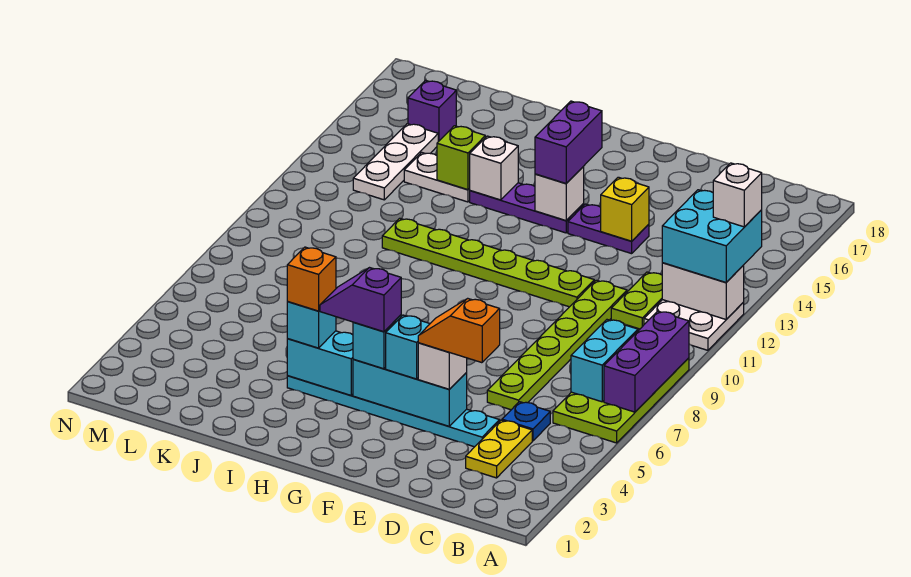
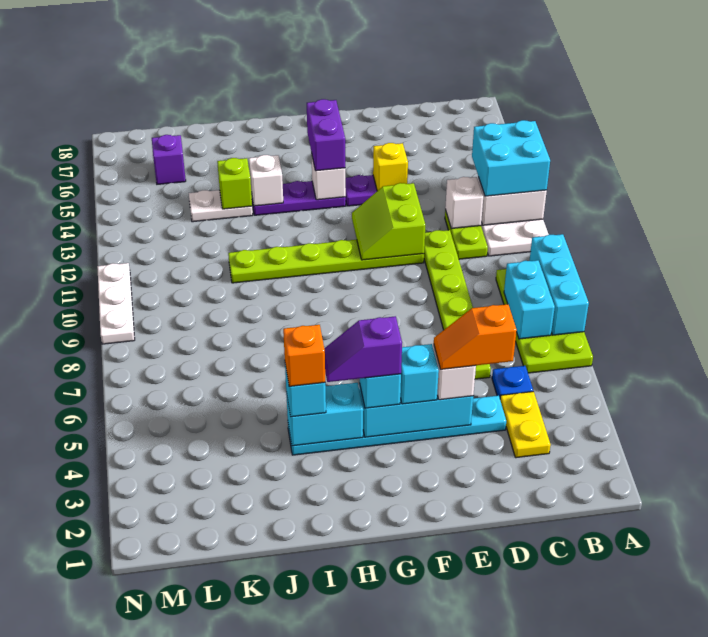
purple brick A7:A9 level 2 -> cyan brick A7:A9 level 2
white brick A13 level 4 -> white brick C12 level 2
none -> lime slope E11:F12 level 2 top E
white plate L13:L15 level 1 -> white plate N9:N11 level 1

